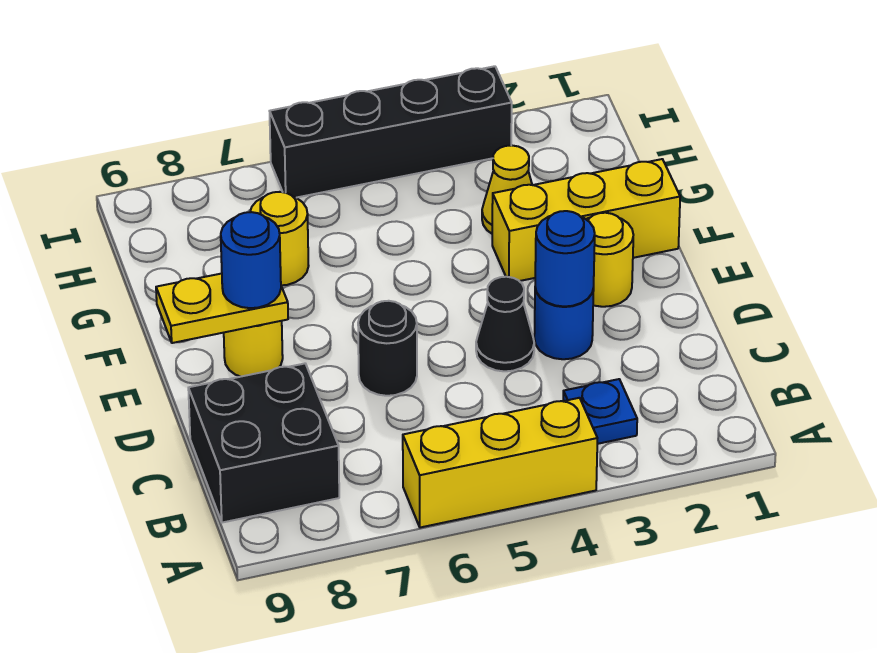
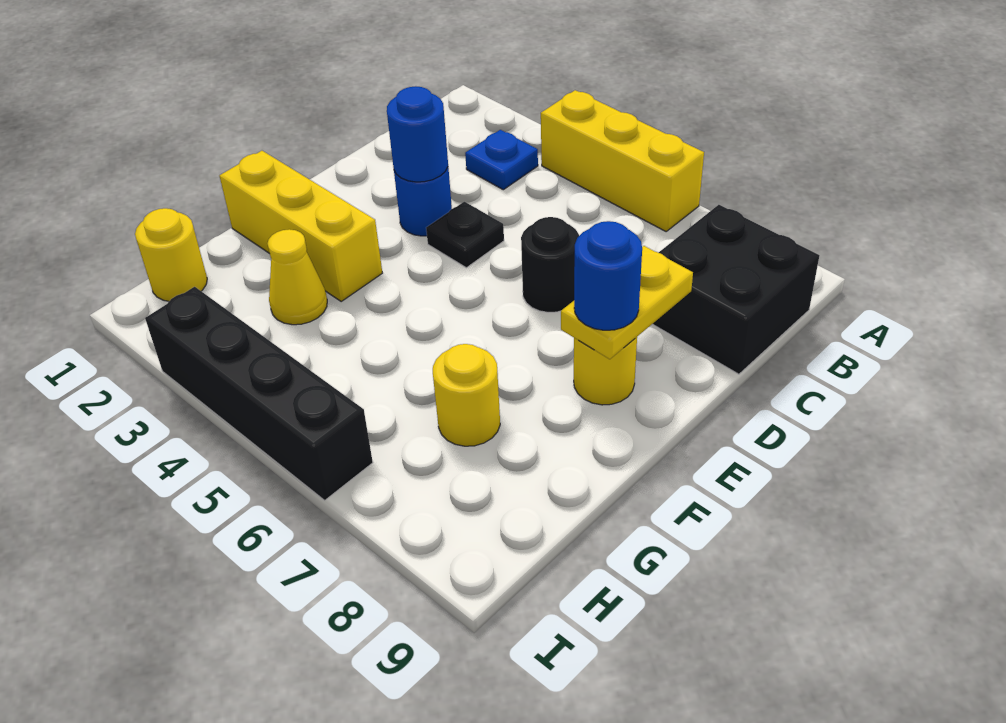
black cone D4 level 1 -> black plate D4 level 1
yellow round brick E2 level 1 -> yellow round brick H1 level 1
yellow plate E8:E9 level 2 -> yellow plate D8:E8 level 2

